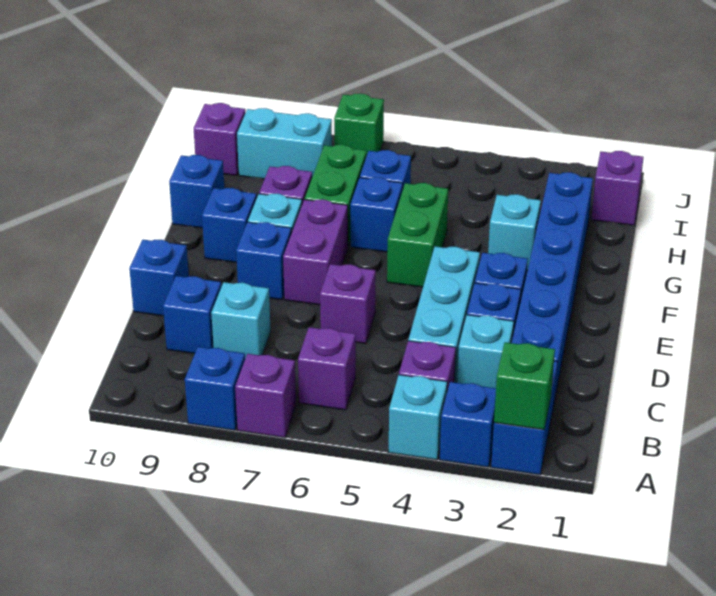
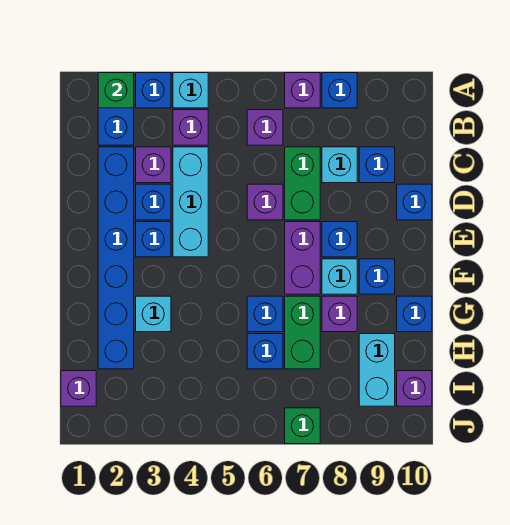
cyan brick C3 level 1 -> purple brick C3 level 1
green brick F5:G5 level 1 -> green brick C7:D7 level 1
cyan brick I8:I9 level 1 -> cyan brick H9:I9 level 1

